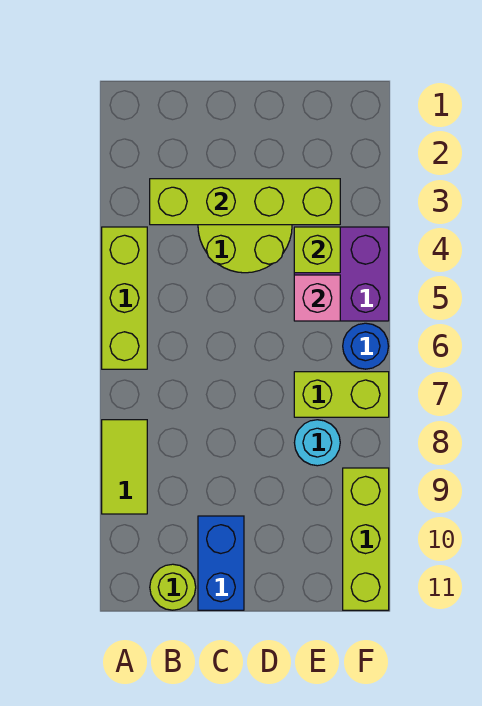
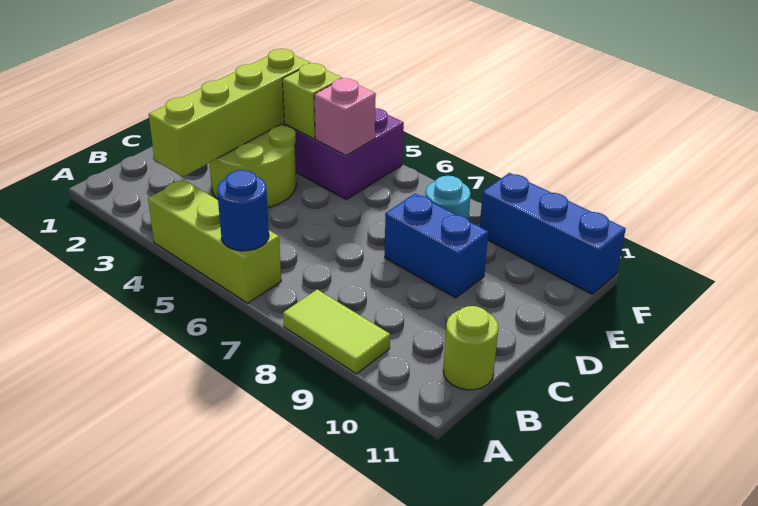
blue brick C10:C11 level 1 -> blue brick D8:D9 level 1
lime brick E7:F7 level 1 -> none
blue round brick F6 level 1 -> blue round brick A6 level 2
lime brick F9:F11 level 1 -> blue brick F9:F11 level 1

